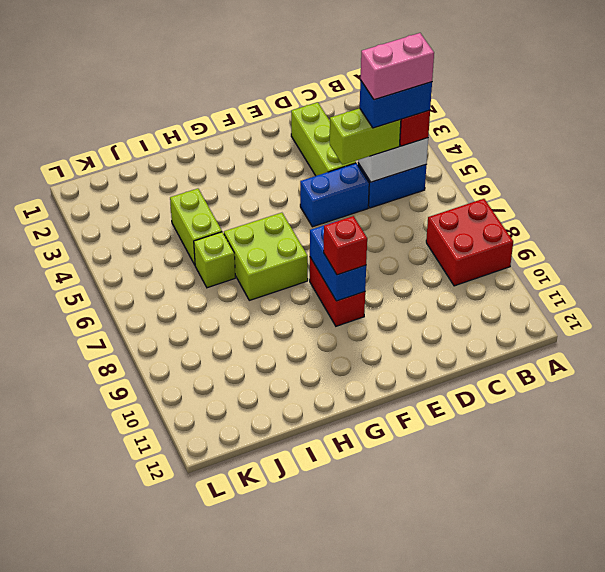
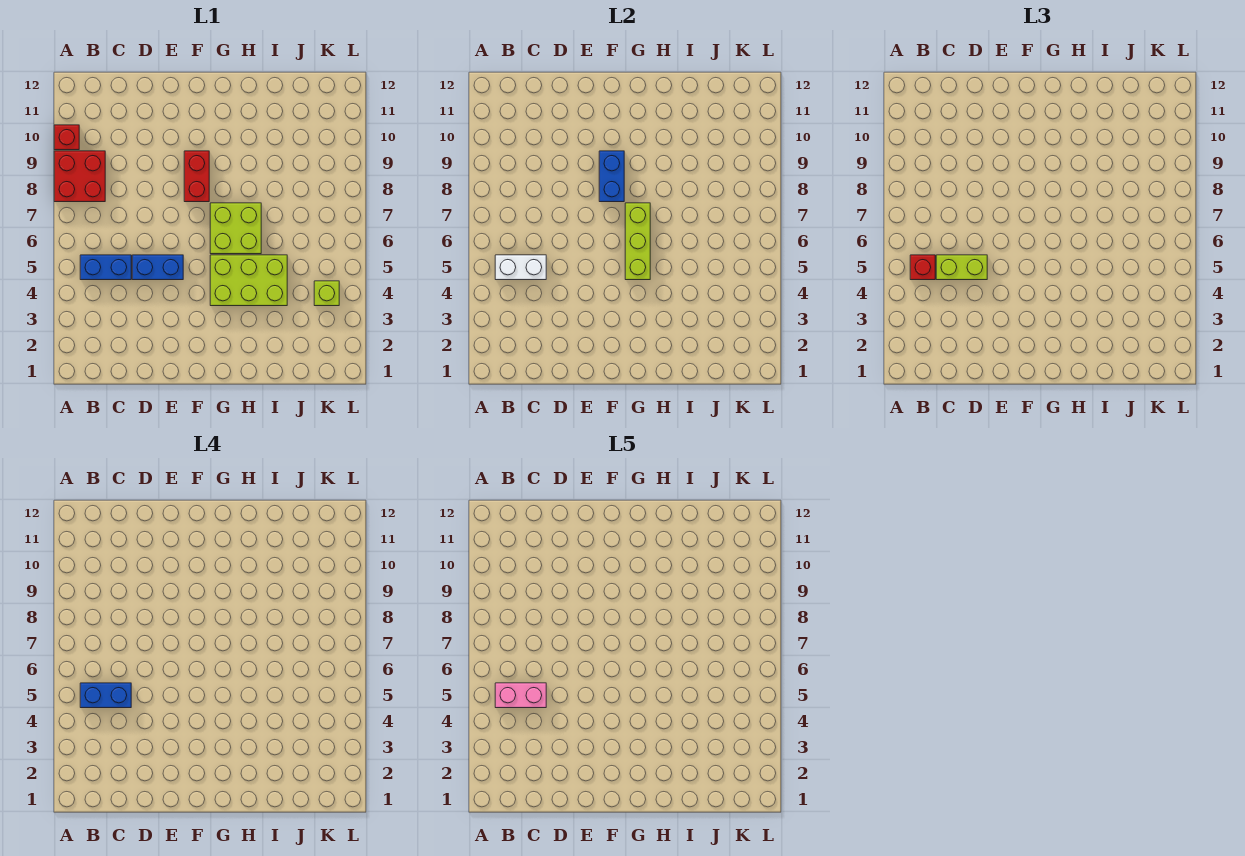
lime brick D2:D4 level 1 -> lime brick G5:G7 level 2
red brick F9 level 3 -> red brick A10 level 1
lime brick I4:I5 level 1 -> lime brick G4:I5 level 1
lime brick I6 level 1 -> lime brick K4 level 1

